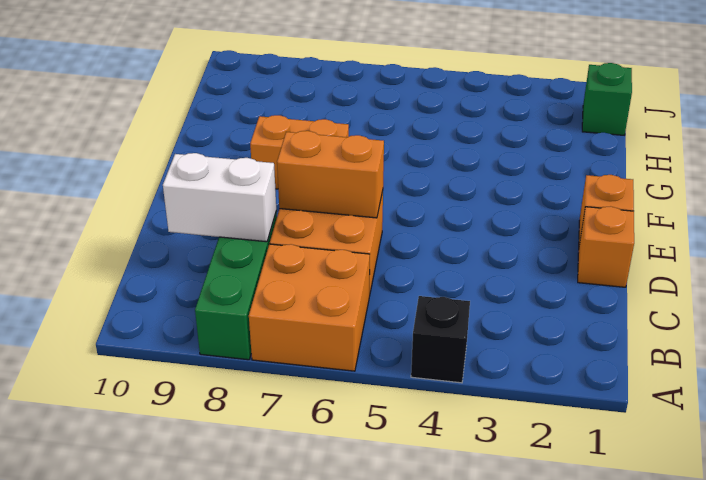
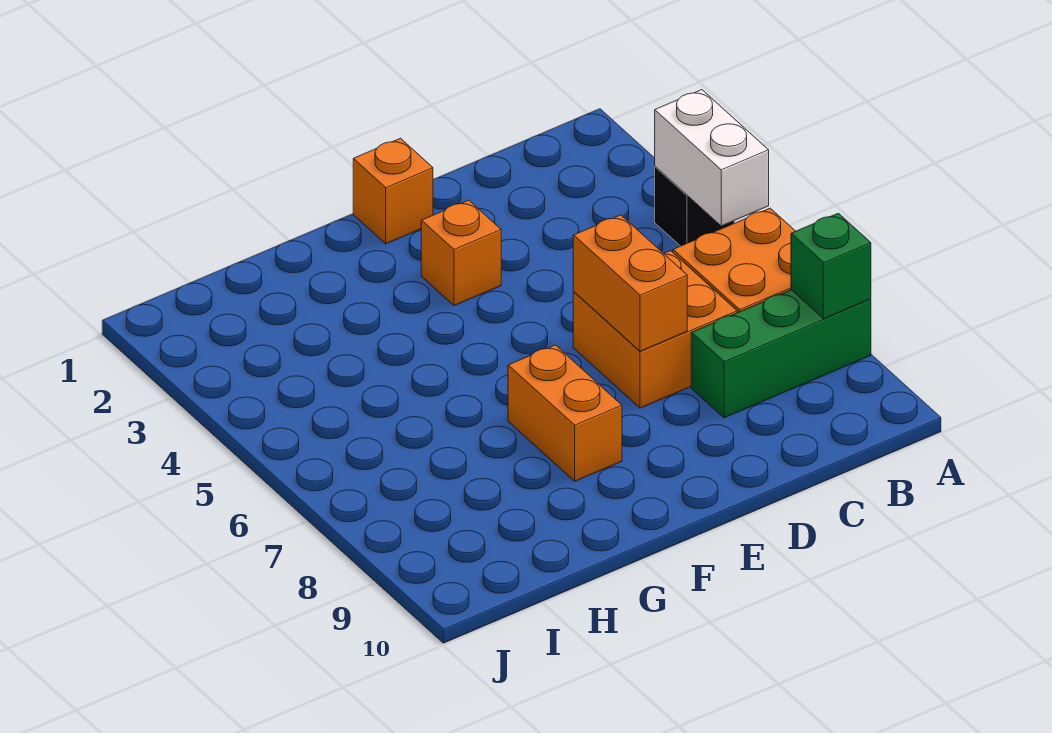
white brick C8:C9 level 2 -> white brick A4:A5 level 2
orange brick D1 level 1 -> orange brick E3 level 1
green brick I1 level 1 -> green brick A8 level 2

